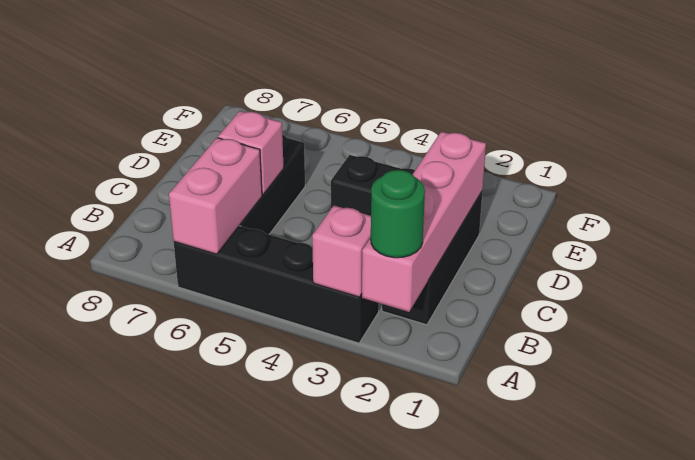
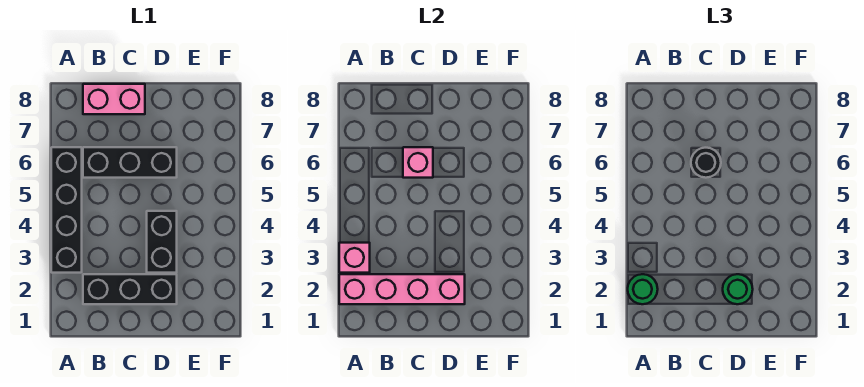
pink brick A6:B6 level 2 -> pink brick B8:C8 level 1
none -> black round brick C6 level 3
none -> green round brick D2 level 3

